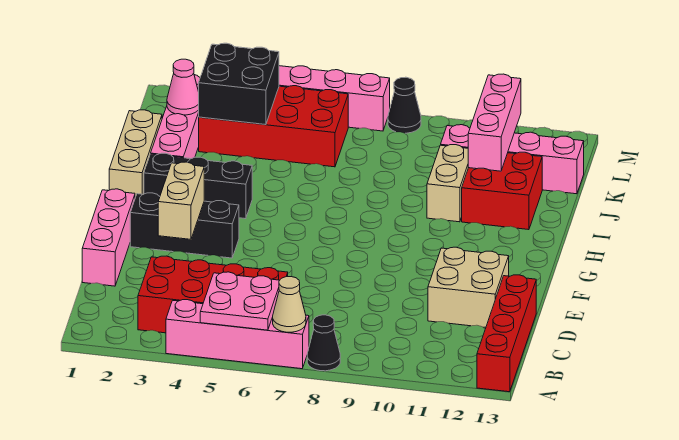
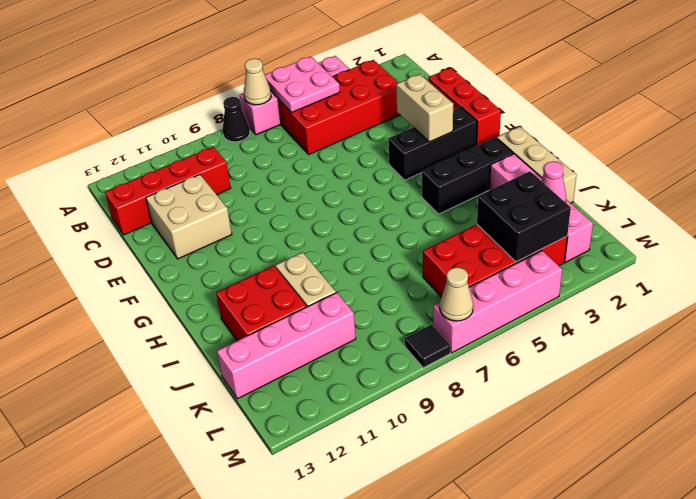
red brick A13:D13 level 1 -> red brick C10:C13 level 1
pink brick D1:F1 level 1 -> red brick D1:F1 level 1
pink brick J11:L11 level 2 -> none
none -> tan cone M7 level 2
black cone M8 level 1 -> black tile M8 level 1

